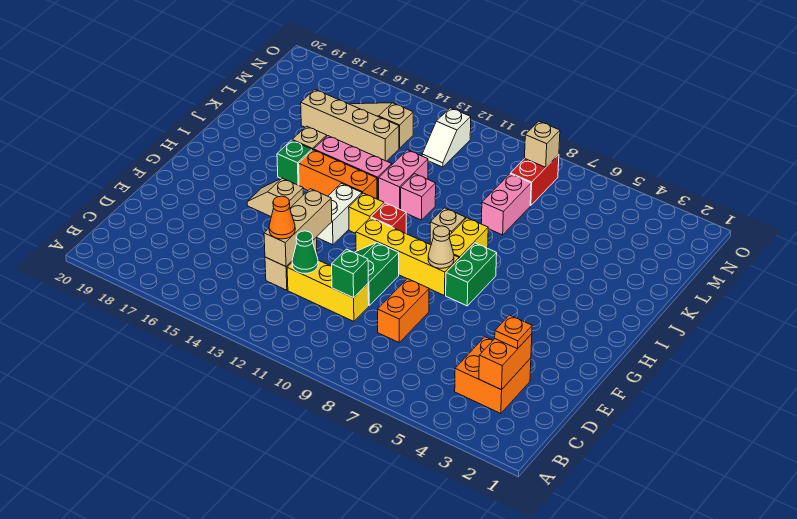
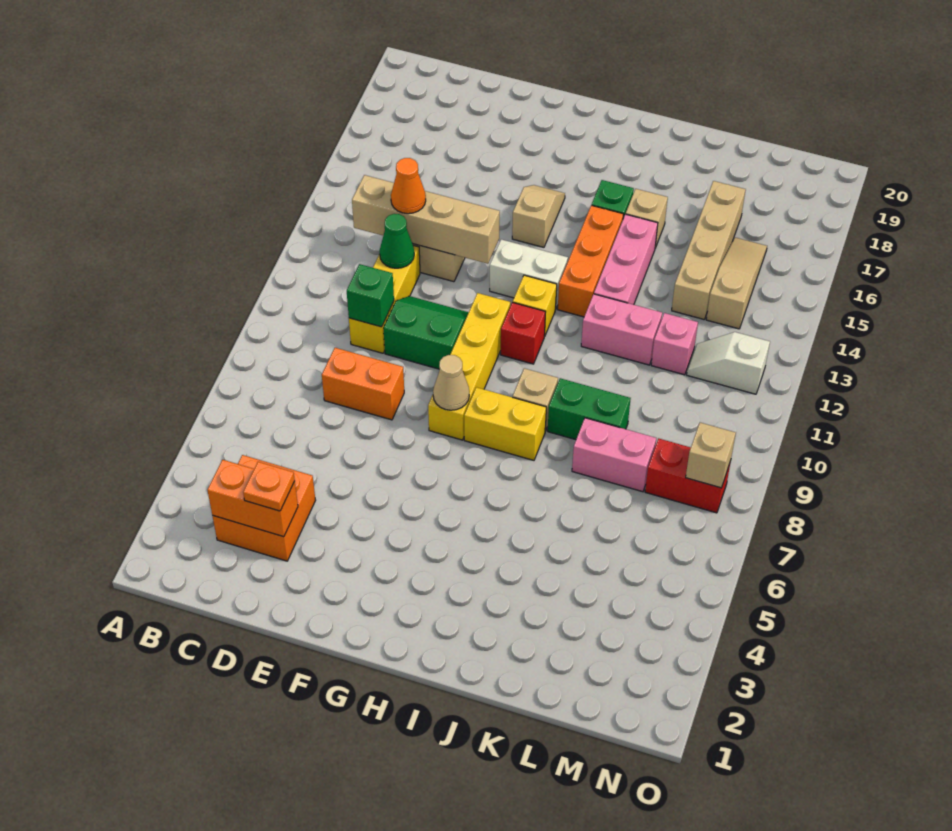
tan brick D13:F13 level 2 -> tan brick C13:F13 level 2
green brick G7:H7 level 1 -> green brick J9:K9 level 1
pink brick J11 level 1 -> pink brick L12 level 1

